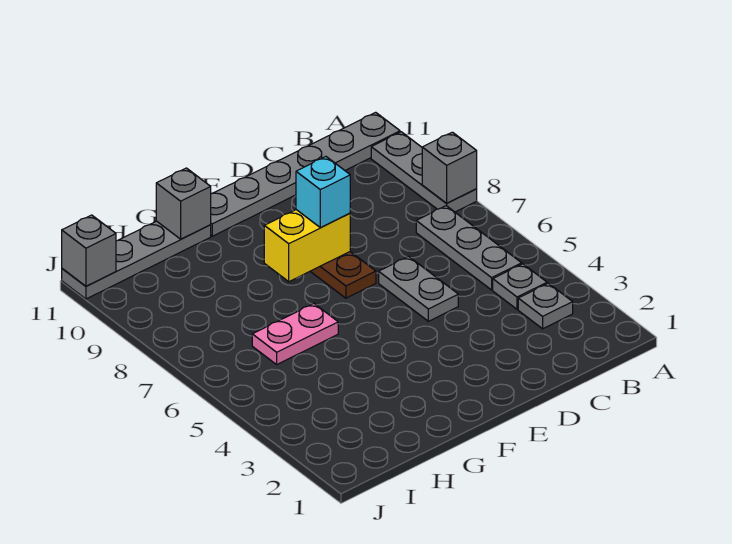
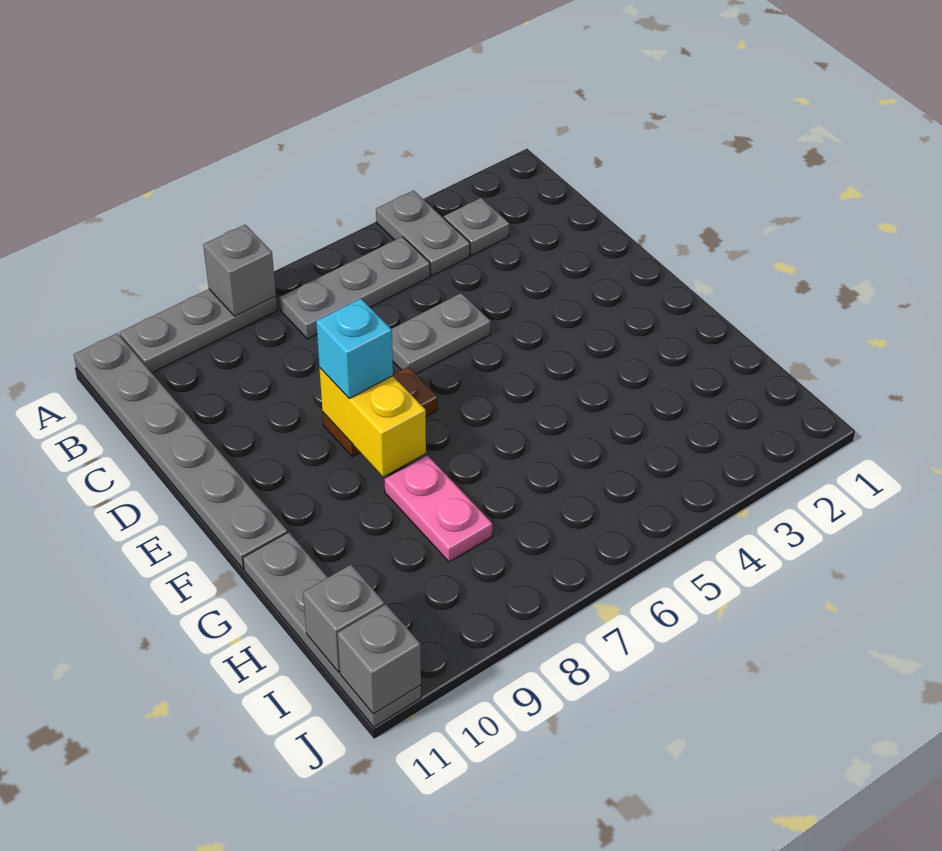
grey plate B4 level 1 -> grey plate A4:B4 level 1
pink plate G6:H6 level 1 -> pink plate G8:H8 level 1
grey brick G11 level 2 -> grey brick I11 level 2

